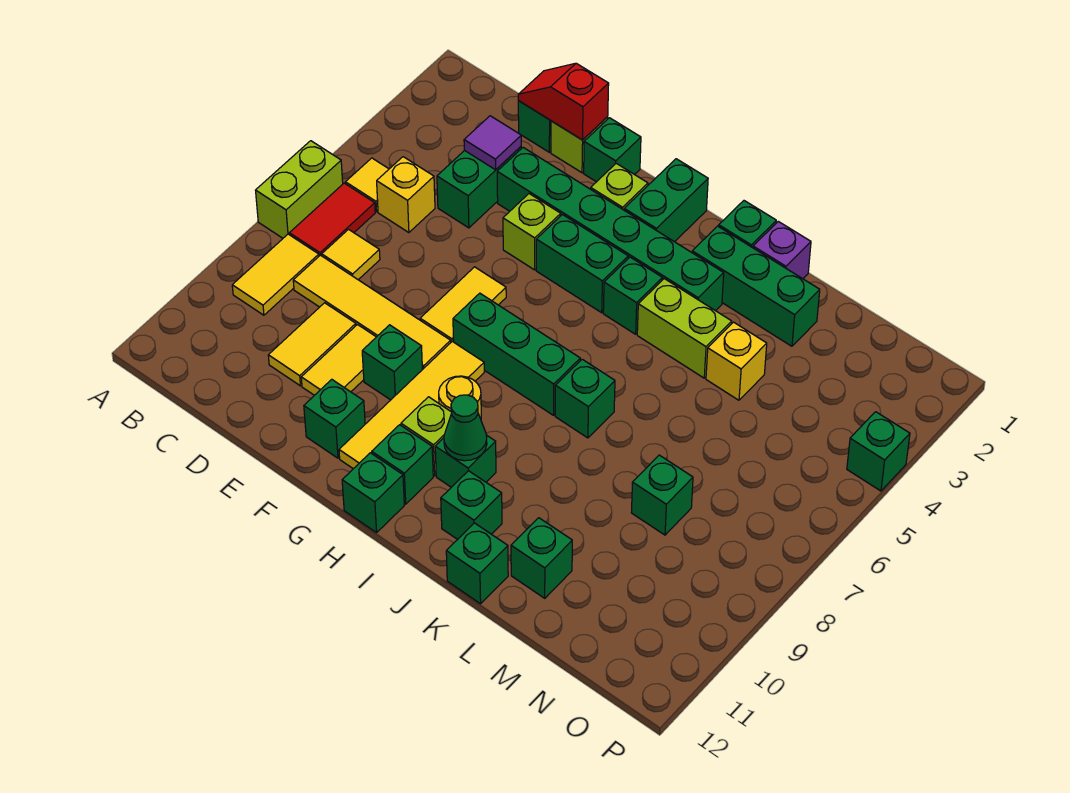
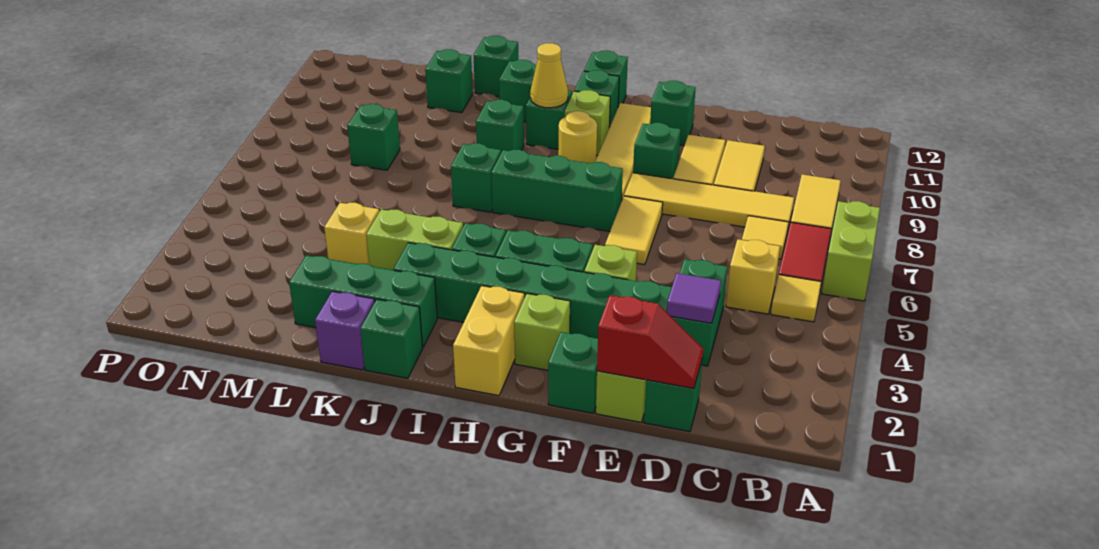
green brick H1:H2 level 1 -> yellow brick H1:H2 level 1
green cone I10 level 2 -> yellow cone I10 level 2
green brick P4 level 1 -> green brick J9 level 1

